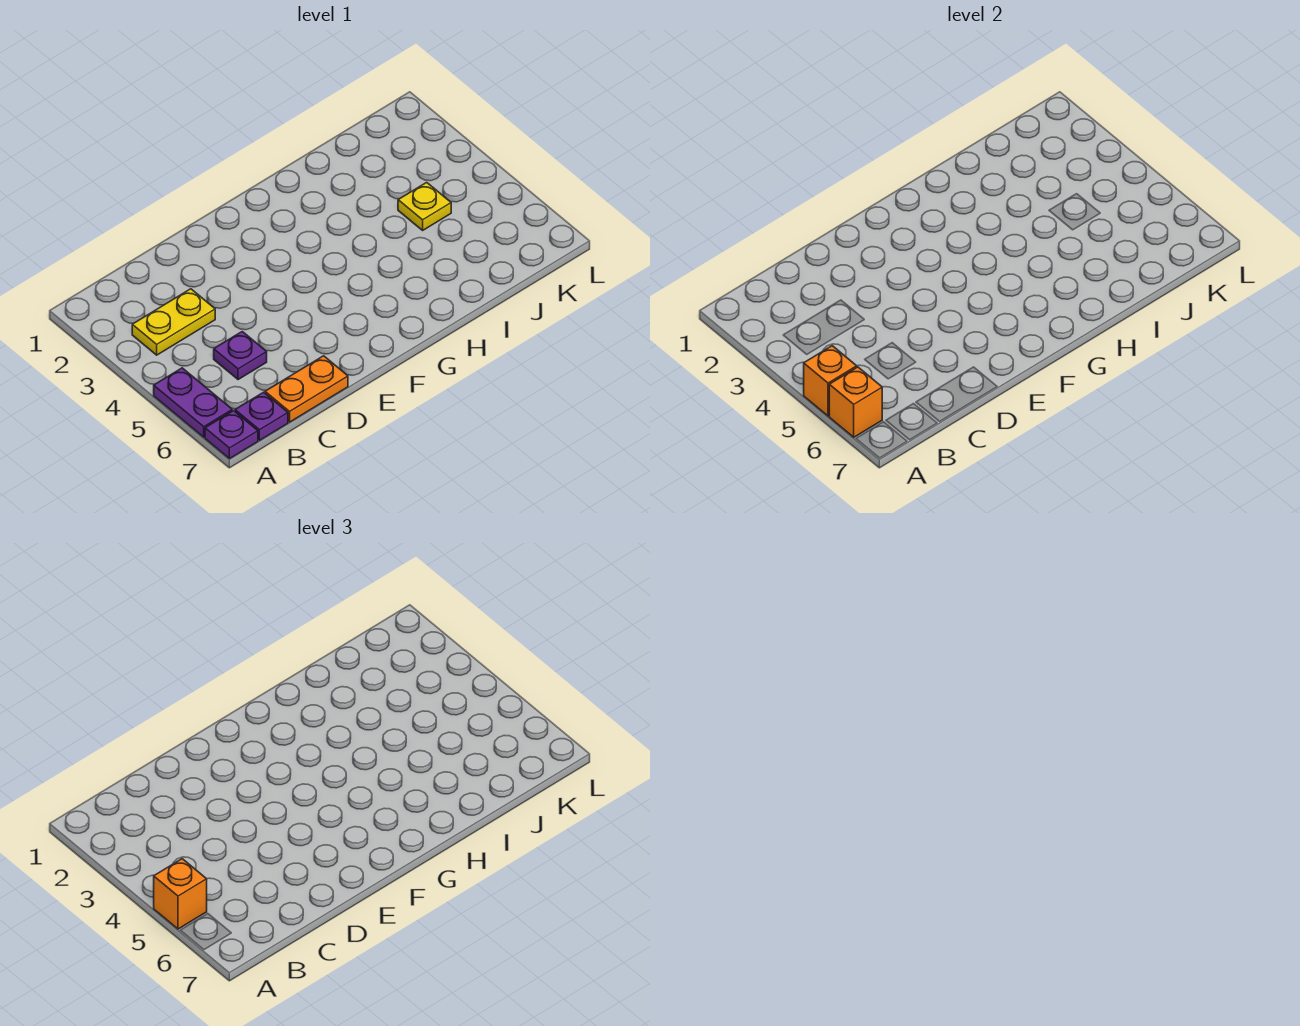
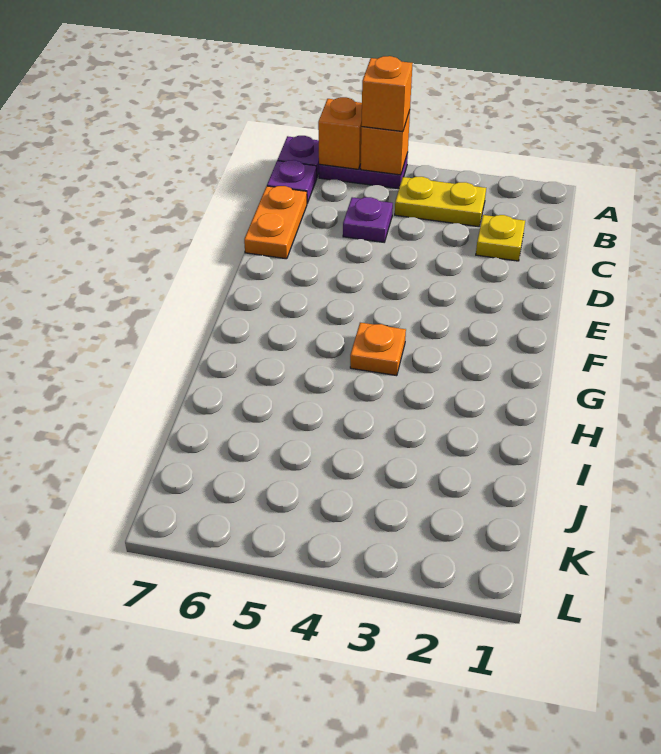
yellow plate B3:C3 level 1 -> yellow plate B3:B4 level 1
none -> orange plate G4 level 1
yellow plate J4 level 1 -> yellow plate C2 level 1

